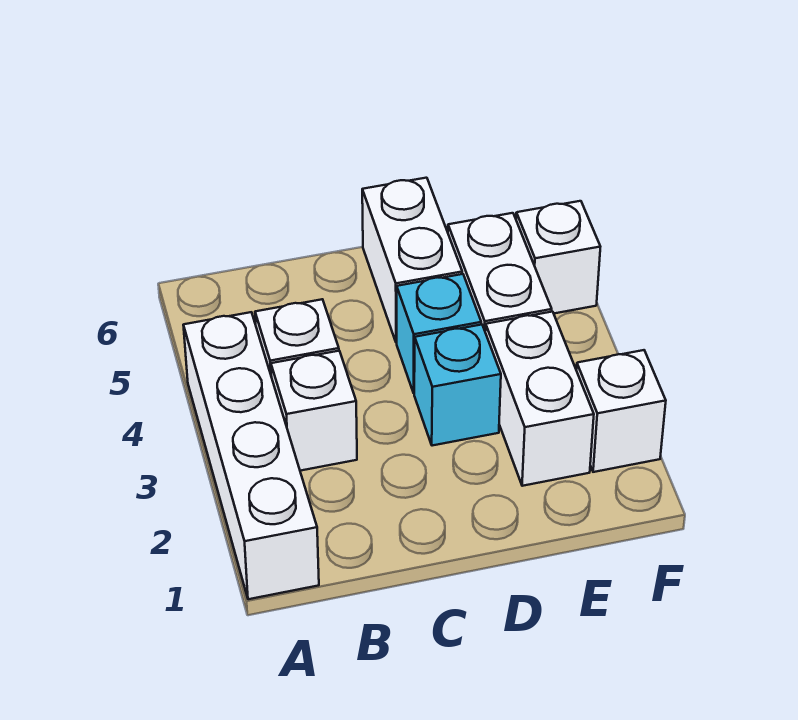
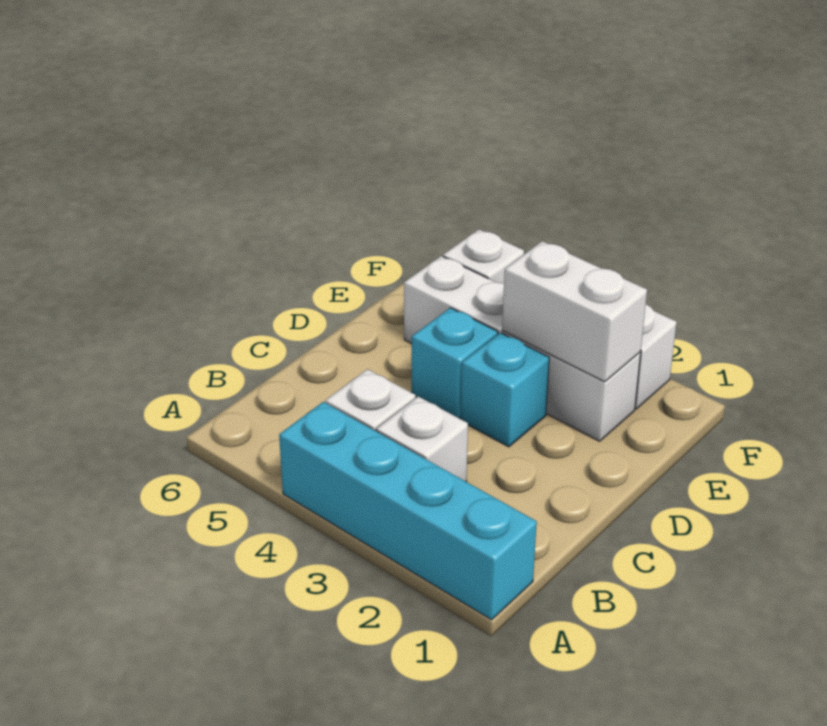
white brick A1:A4 level 1 -> cyan brick A1:A4 level 1
white brick D5:D6 level 1 -> white brick E2:E3 level 2

